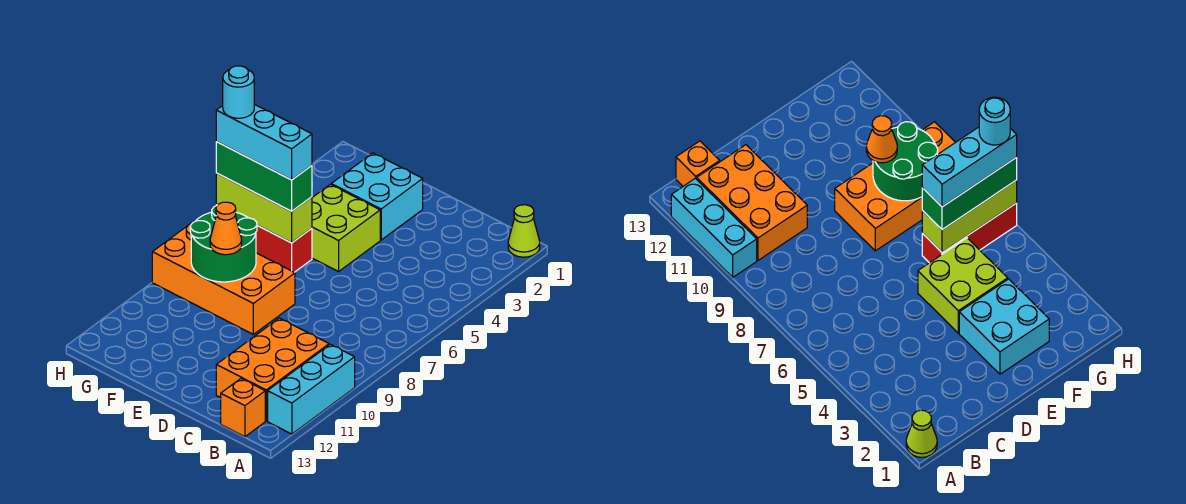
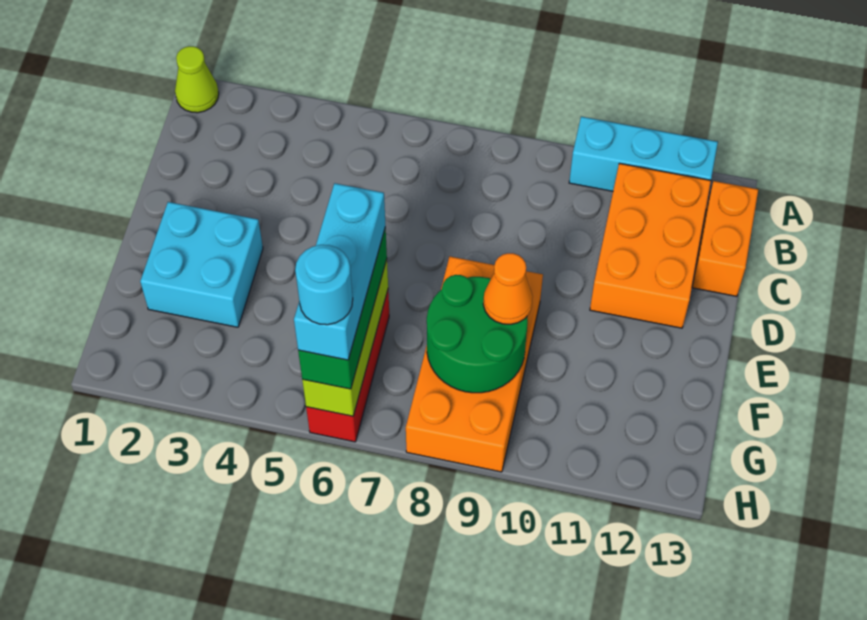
orange brick B10:C12 level 1 -> orange brick B11:D12 level 1
orange brick B13 level 1 -> orange brick B13:C13 level 1
lime brick E4:F5 level 1 -> none

